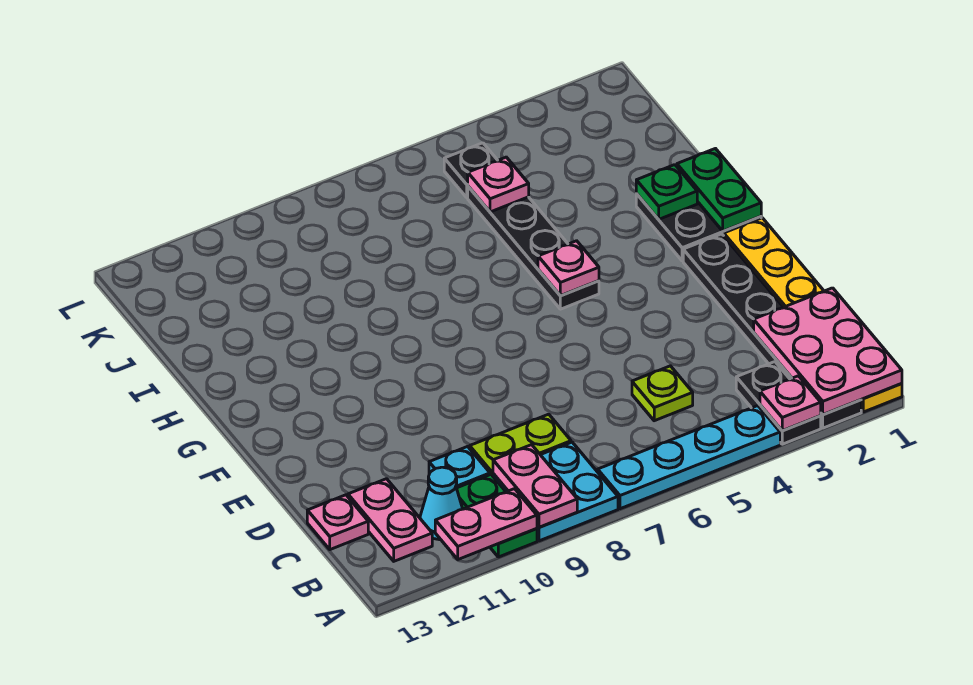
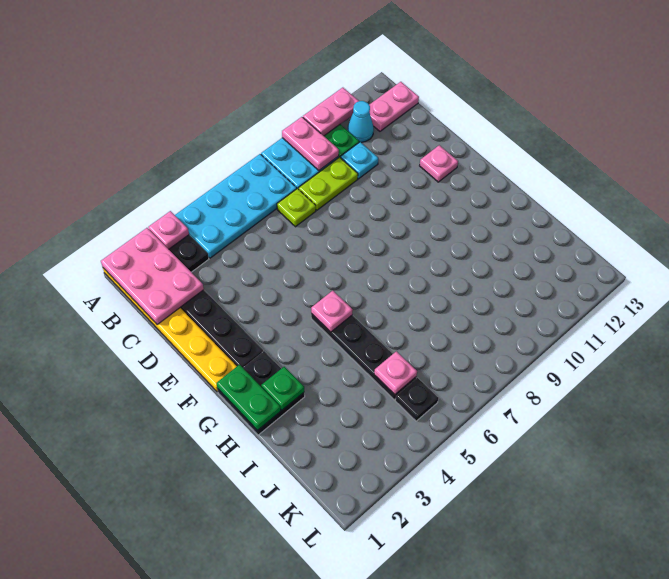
cyan plate A4:A7 level 1 -> cyan plate A4:B7 level 1
pink plate B12:C12 level 1 -> pink plate B12:B13 level 1
lime plate C5 level 1 -> lime plate C7 level 1
pink plate C13 level 1 -> pink plate E12 level 1

